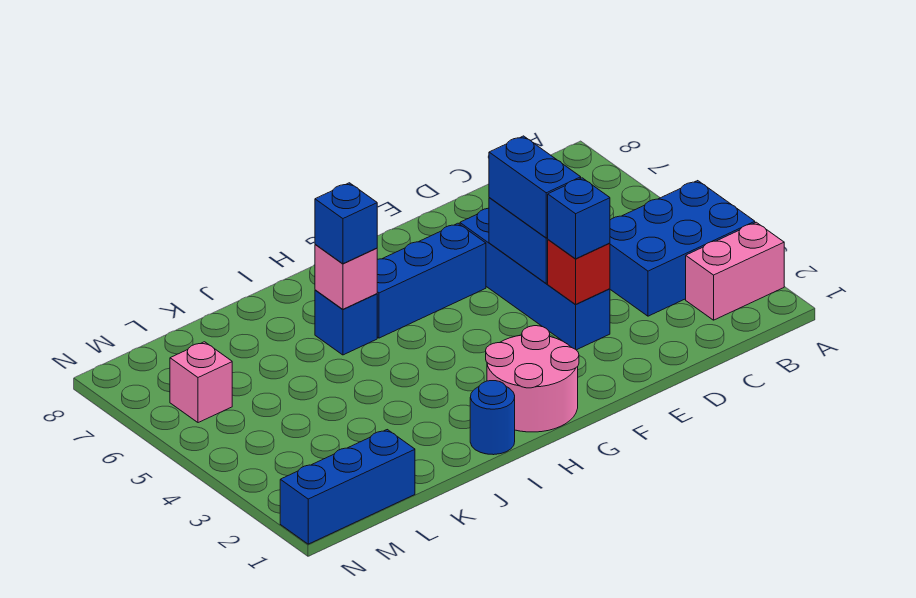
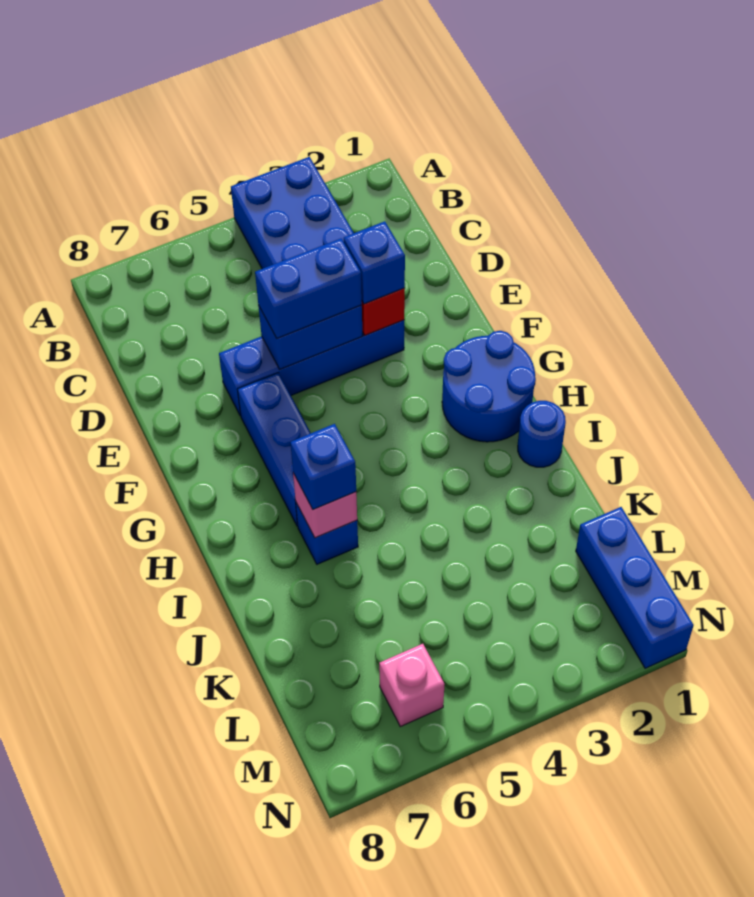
pink brick A2:B2 level 1 -> none
pink round brick G1:H2 level 1 -> blue round brick G1:H2 level 1

